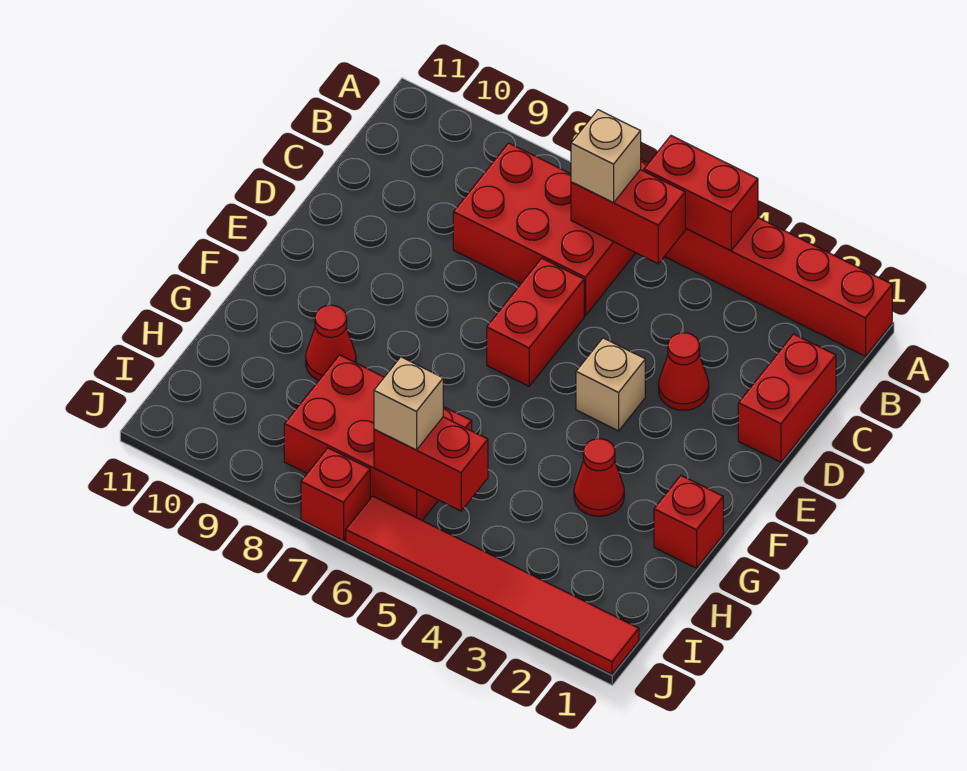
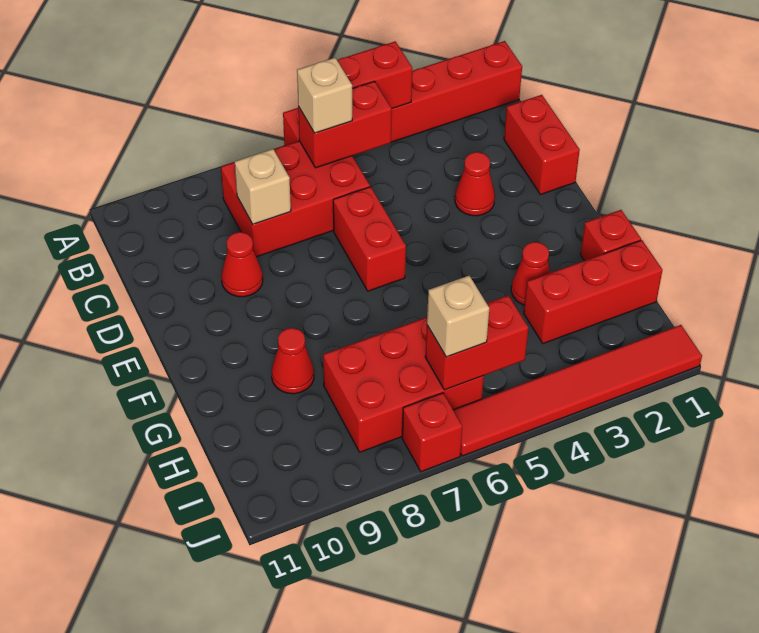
none -> red cone D9 level 1
tan brick E4 level 1 -> tan brick C8 level 2
none -> red brick H1:H3 level 1

